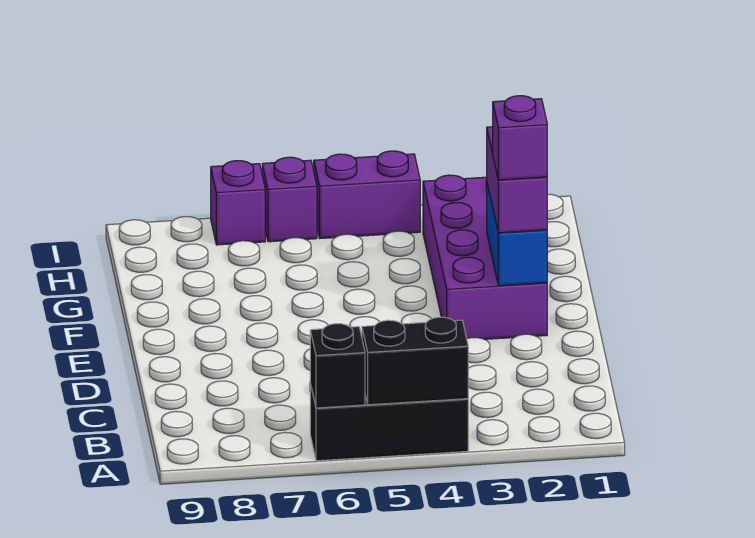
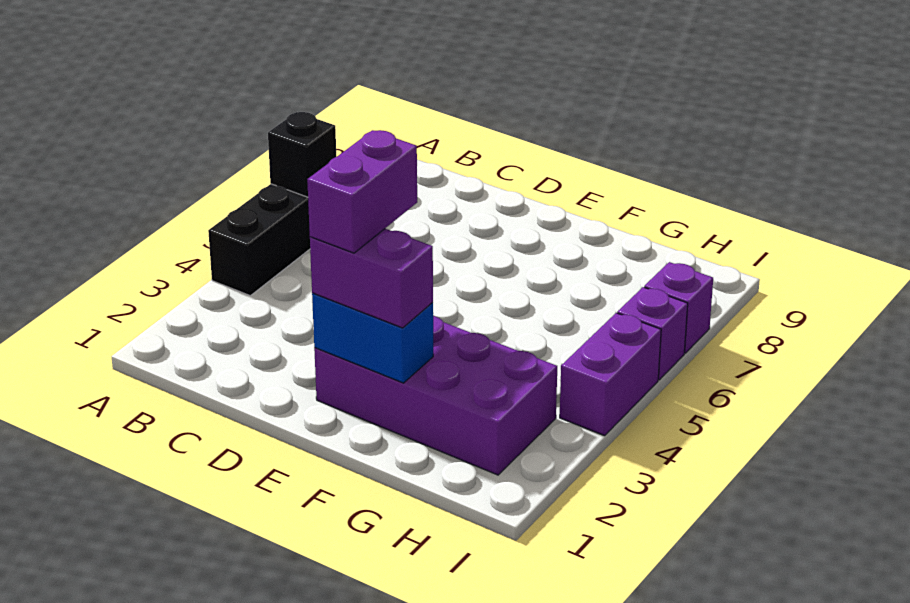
black brick A4:A5 level 2 -> none
purple brick E2 level 4 -> purple brick E2:E3 level 4

